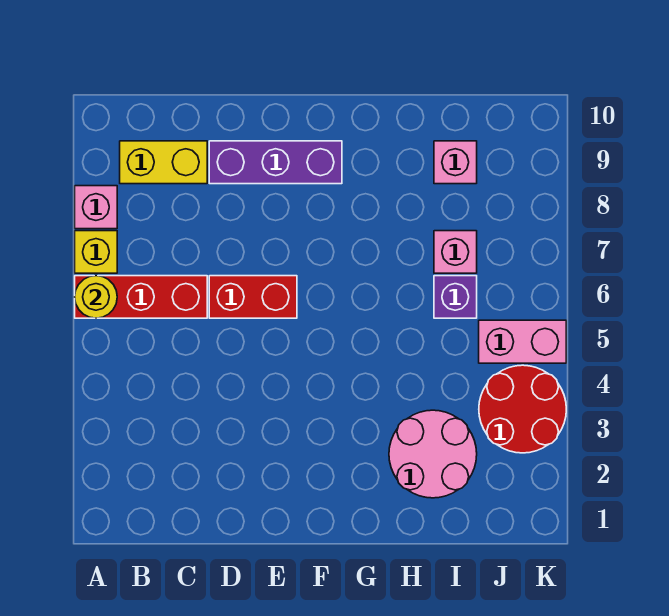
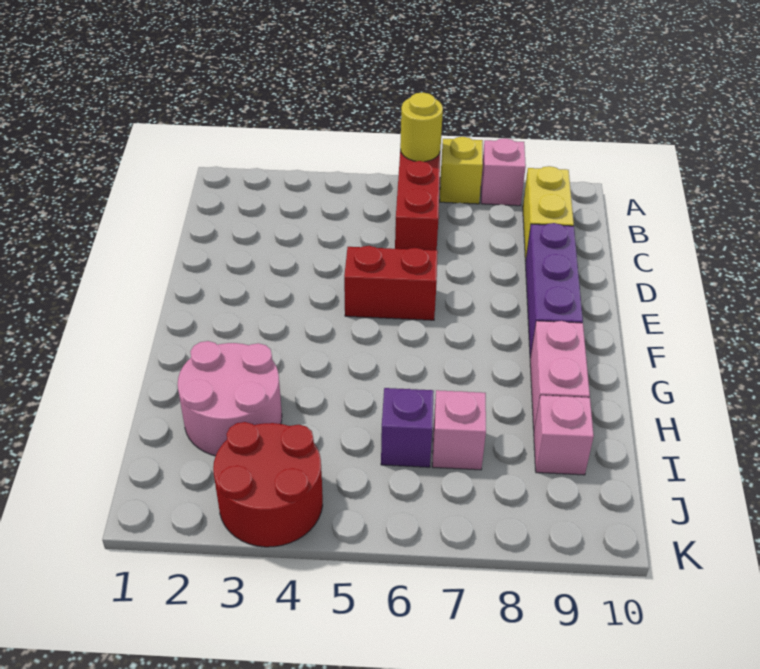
red brick D6:E6 level 1 -> red brick E5:E6 level 1
pink brick J5:K5 level 1 -> pink brick G9:H9 level 1

